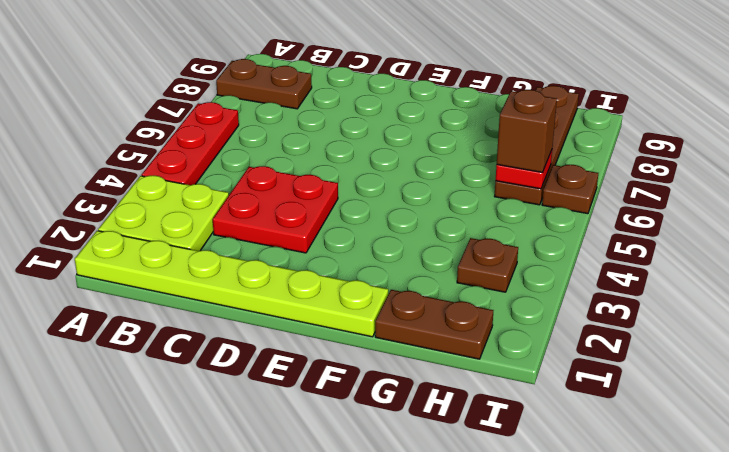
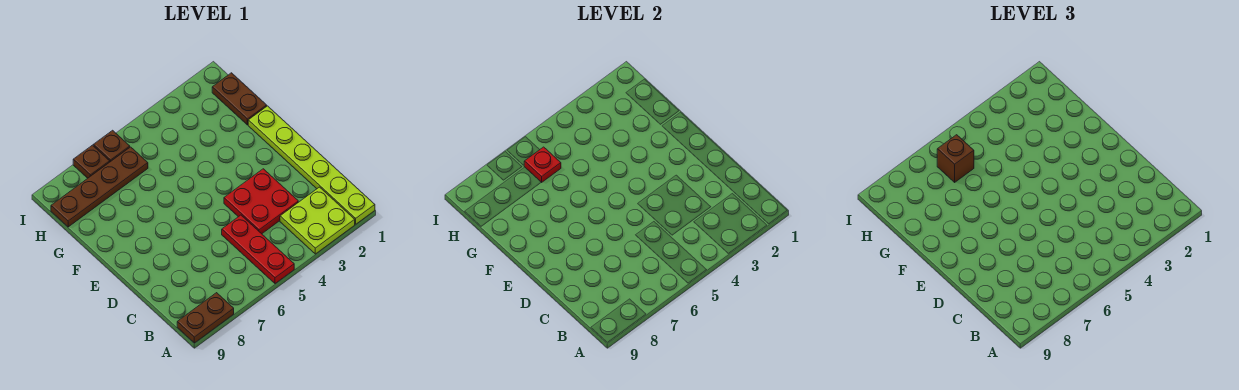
red plate A4:A6 level 1 -> red plate A5:C5 level 1
brown plate A8:B8 level 1 -> brown plate A8:A9 level 1
brown plate H3 level 1 -> brown plate I7 level 1

